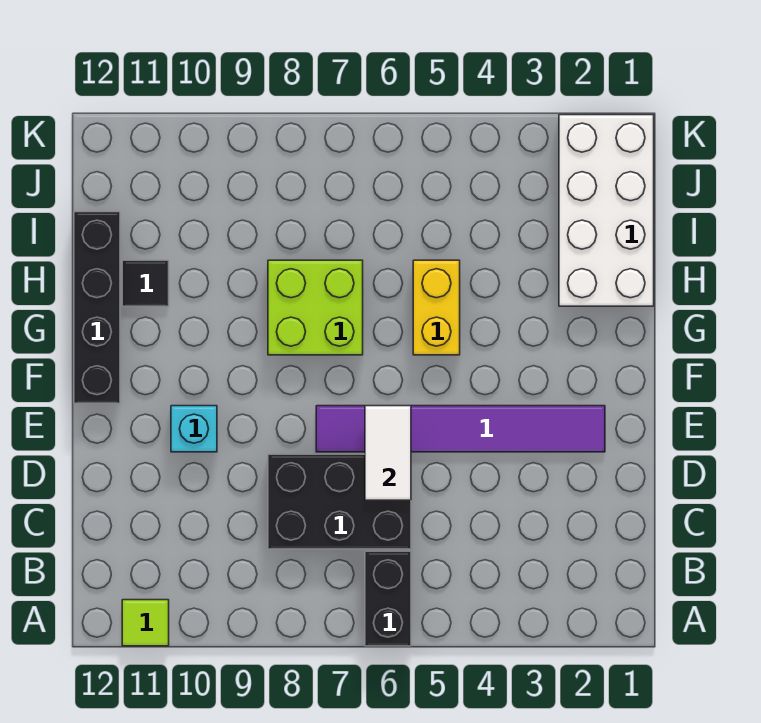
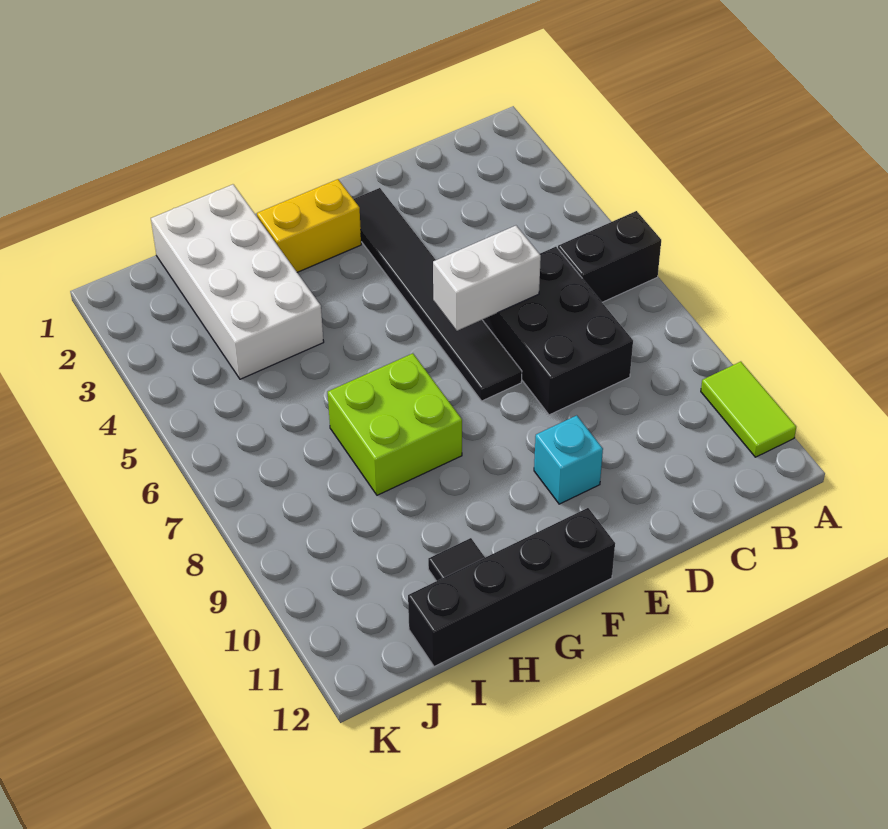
lime tile A11 level 1 -> lime tile A10:A11 level 1
white tile D6:E6 level 2 -> white brick D6:E6 level 2
purple tile E2:E7 level 1 -> black tile E2:E7 level 1
yellow brick G5:H5 level 1 -> yellow brick F2:G2 level 1
white brick H1:K2 level 1 -> white brick H1:I4 level 1

